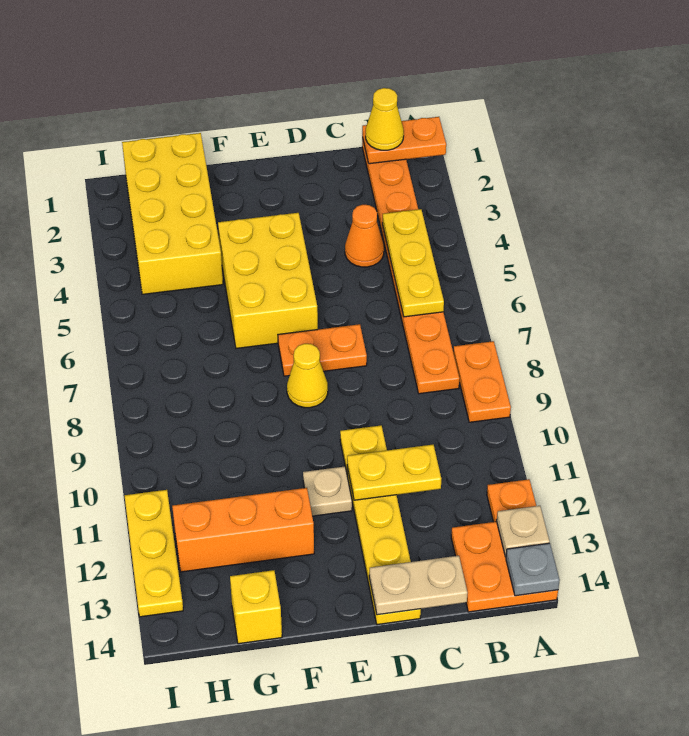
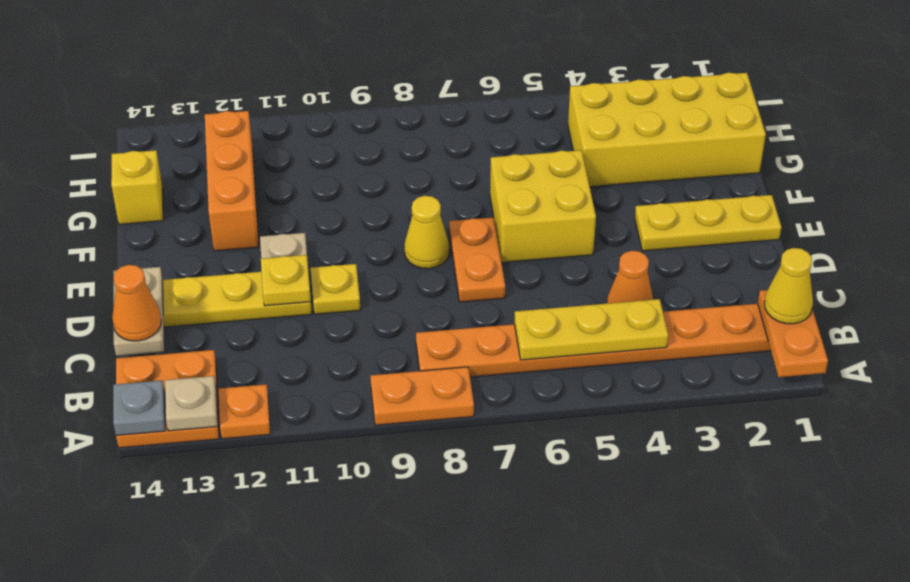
yellow plate C11:D11 level 2 -> yellow plate D11 level 2
none -> orange cone C14 level 3
yellow brick E4:F6 level 1 -> yellow brick E5:F6 level 1
yellow plate I11:I13 level 1 -> yellow plate E1:E3 level 1

